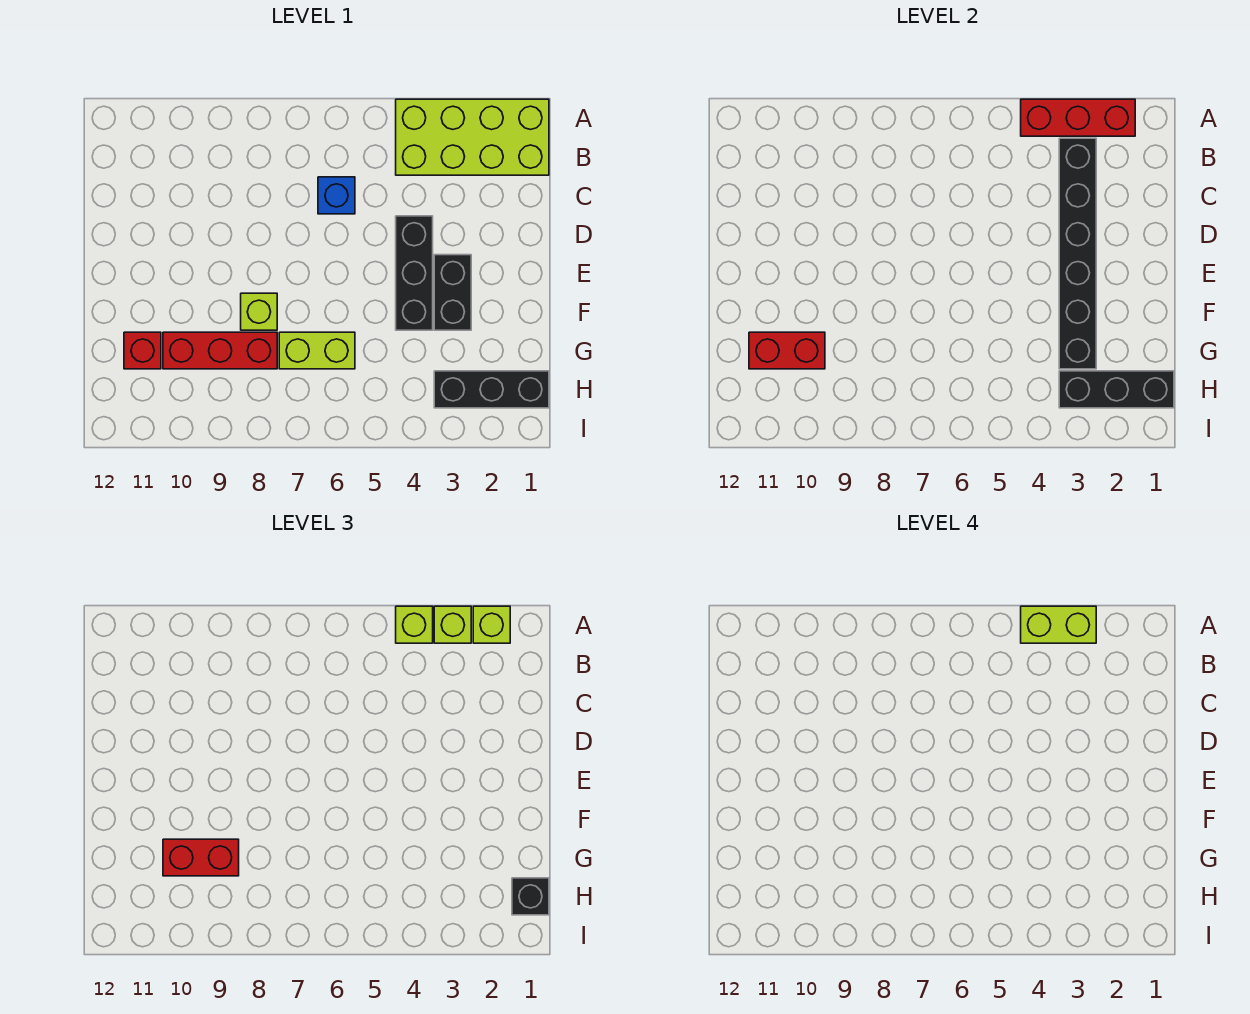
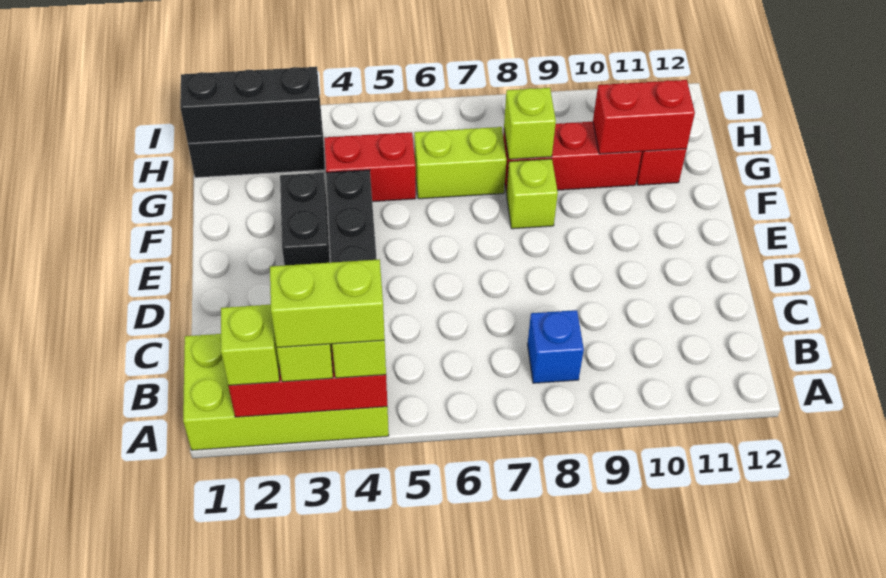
black brick B3:G3 level 2 -> none
blue brick C6 level 1 -> blue brick B8 level 1
none -> lime brick G8 level 2
red brick G9:G10 level 3 -> red brick G4:G5 level 1
black brick H1 level 3 -> none

